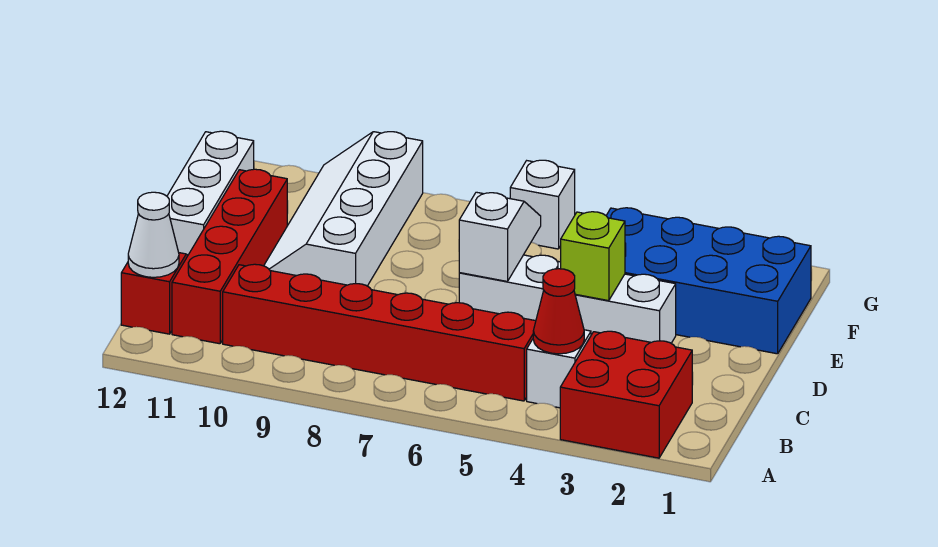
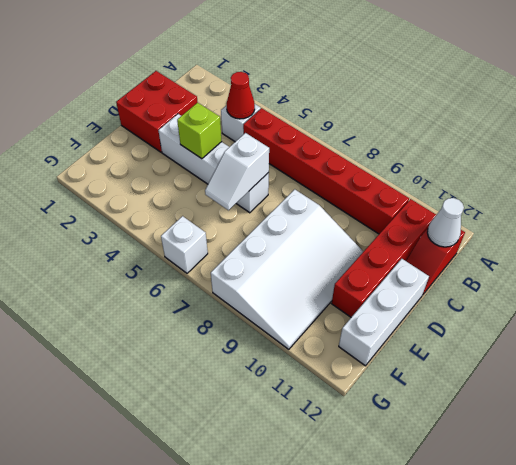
red brick A2:B3 level 1 -> red brick C1:D2 level 1
white slope D9:G10 level 1 top 9 -> white slope D8:G10 level 1 top 8
blue brick E1:F4 level 1 -> none

